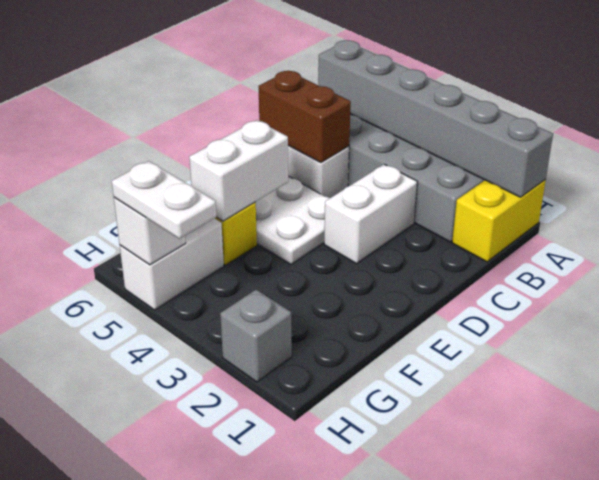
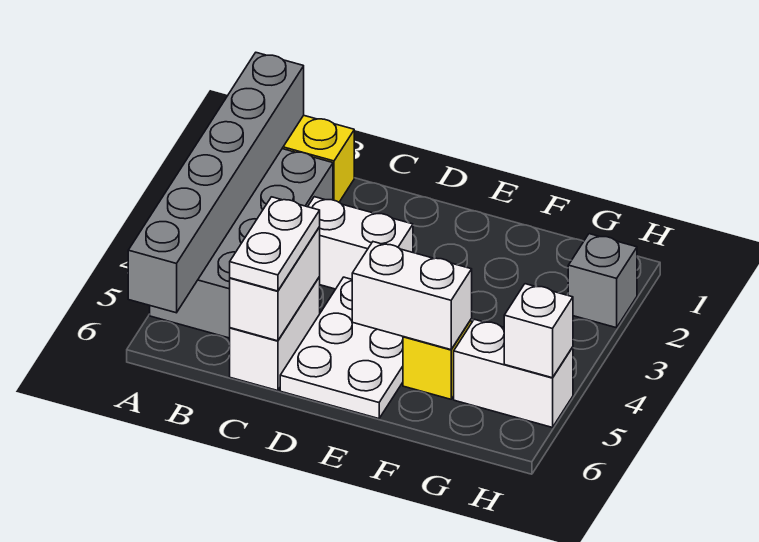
brown brick C5:C6 level 2 -> white brick C5:C6 level 2
white plate H4:H5 level 3 -> white plate C5:C6 level 3

